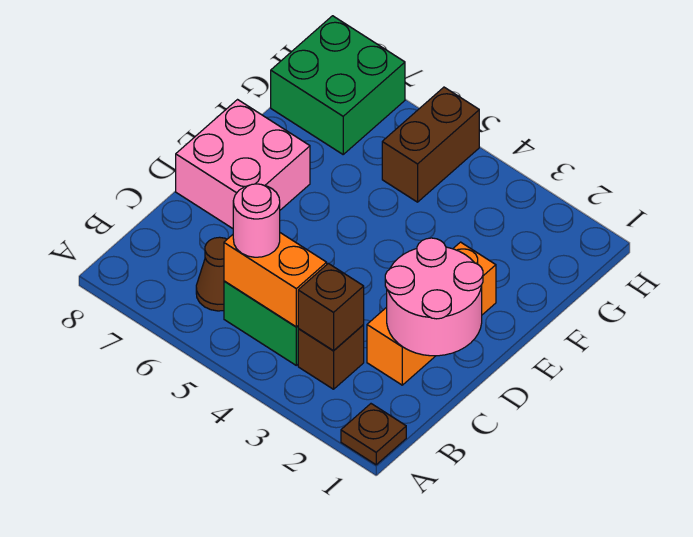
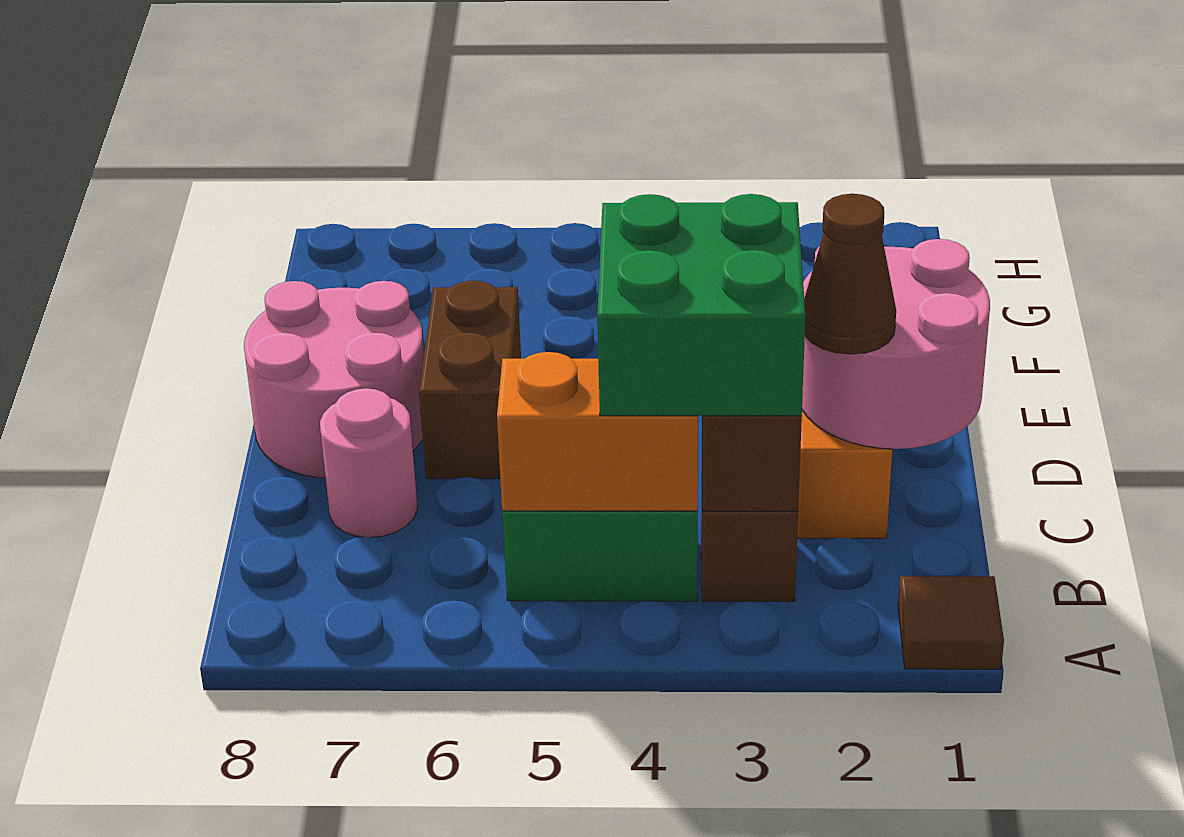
brown plate A1 level 1 -> brown tile A1 level 1
pink round brick B5 level 3 -> pink round brick C7 level 1
brown cone B6 level 1 -> brown cone C2 level 3
pink brick D7:E8 level 1 -> pink round brick D7:E8 level 1
brown brick G5:H5 level 1 -> brown brick D6:E6 level 1
green brick G7:H8 level 1 -> green brick B3:C4 level 3

